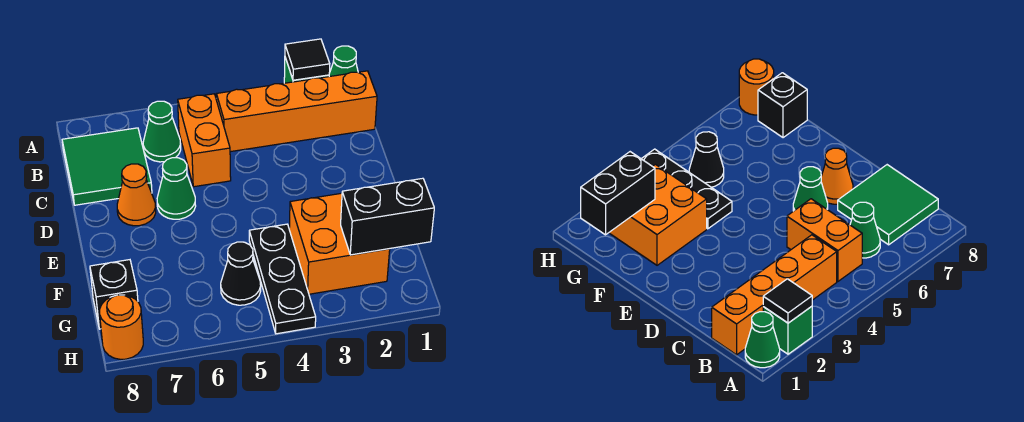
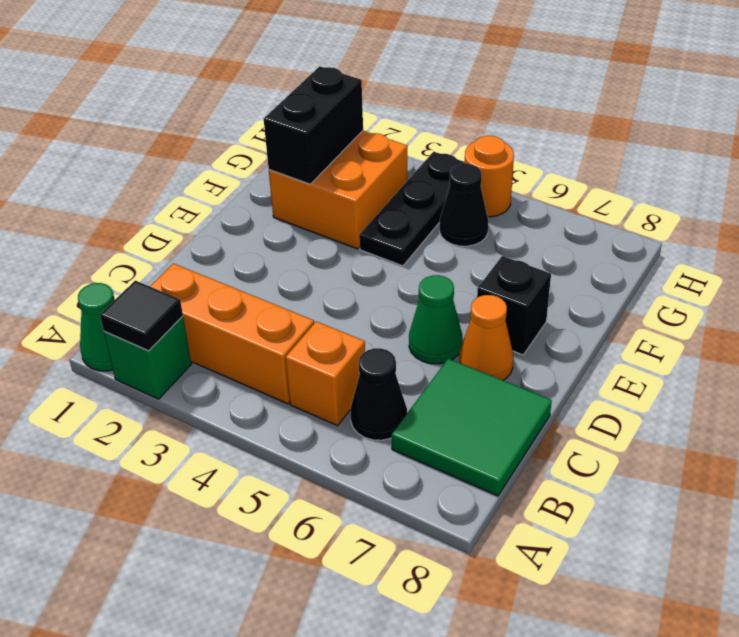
orange brick B1:B4 level 1 -> orange brick B2:B4 level 1
orange brick B5:C5 level 1 -> orange brick B5 level 1
green cone B6 level 1 -> black cone B6 level 1
black brick G1:G2 level 2 -> black brick F2:G2 level 2
black brick G8 level 1 -> black brick E7 level 1
orange round brick H8 level 1 -> orange round brick H5 level 1

